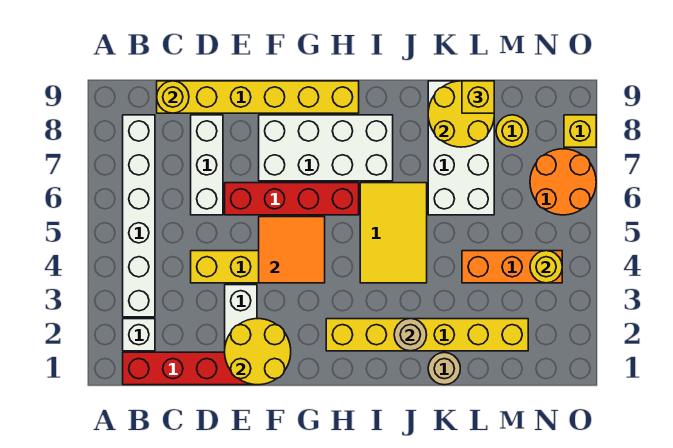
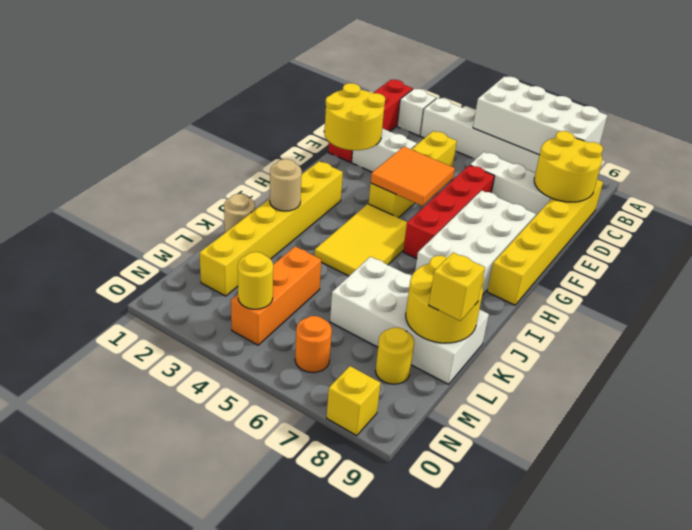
none -> white brick A5:B8 level 2
yellow round brick C9 level 2 -> yellow round brick C8:D9 level 2
yellow tile I4:J6 level 1 -> yellow tile H4:J5 level 1
orange round brick N6:O7 level 1 -> orange round brick N6 level 1

